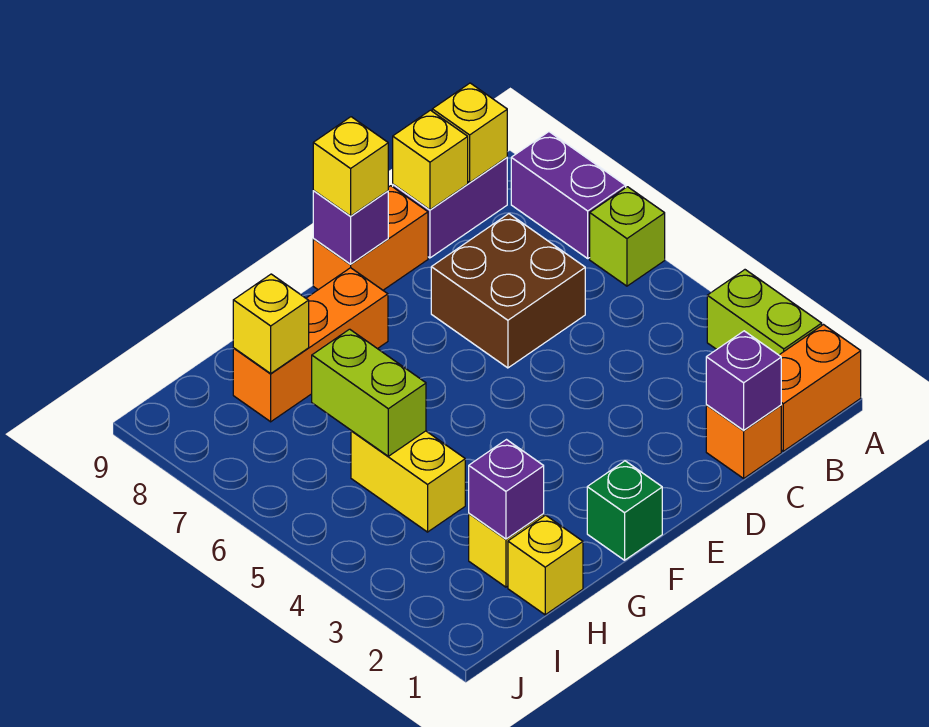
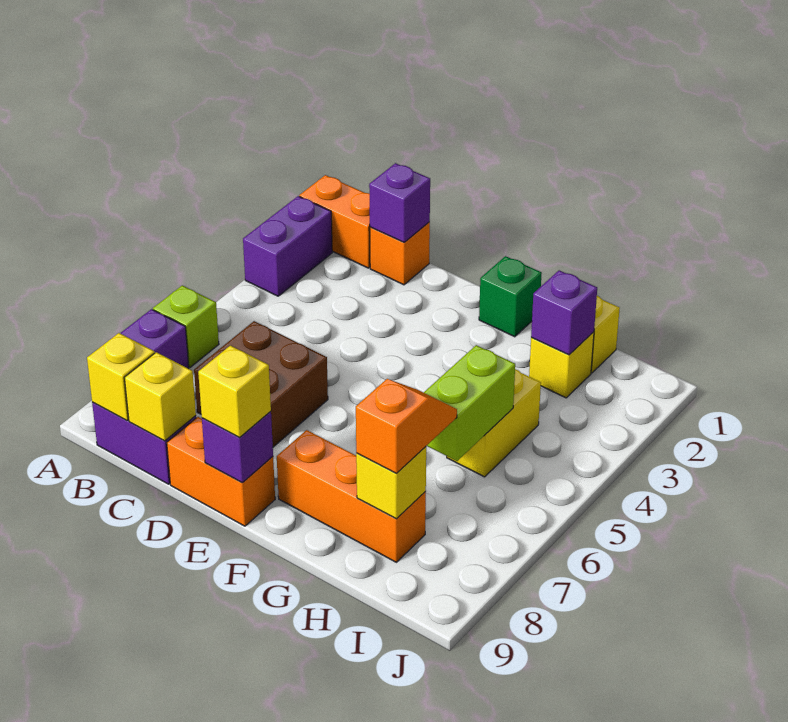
lime brick A2:A3 level 1 -> purple brick A2:A3 level 1
none -> orange slope H7:H8 level 3 top 8

